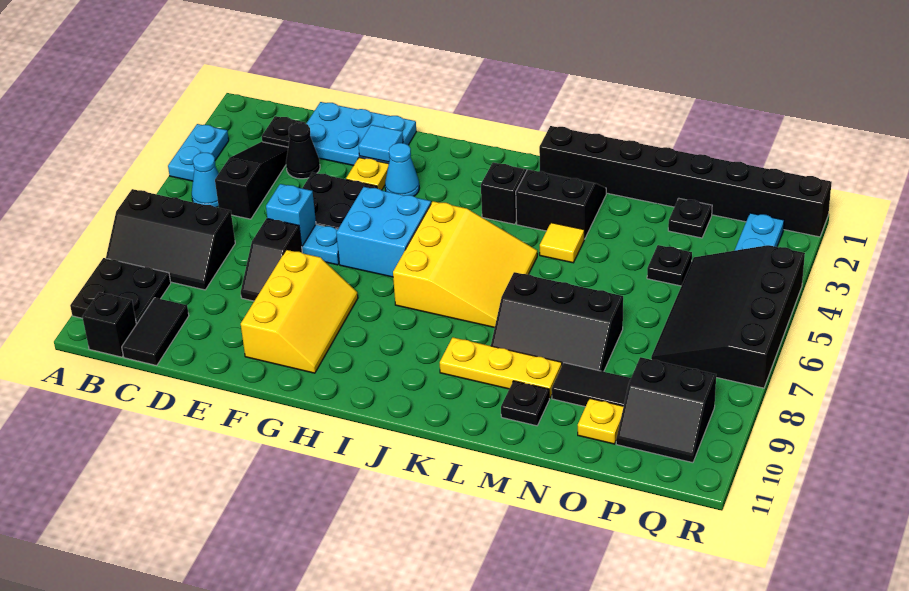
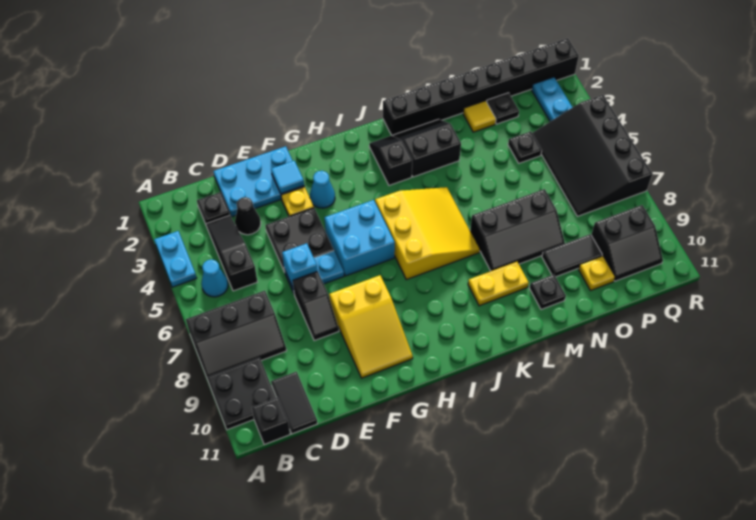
yellow slope F8:G10 level 1 top F -> yellow slope F8:G10 level 1 top 8
yellow plate K9:M9 level 1 -> yellow plate K9:L9 level 1
yellow tile L4 level 1 -> yellow tile N2 level 1

